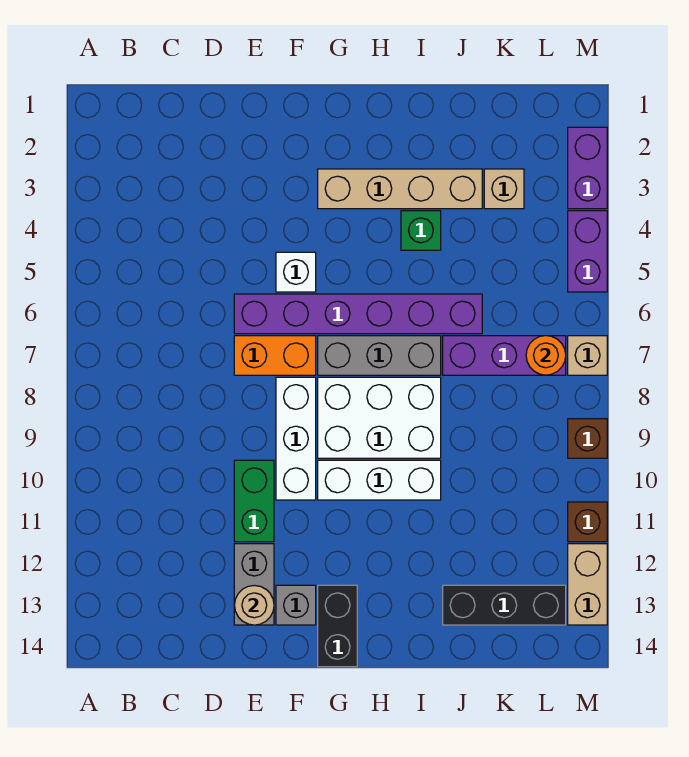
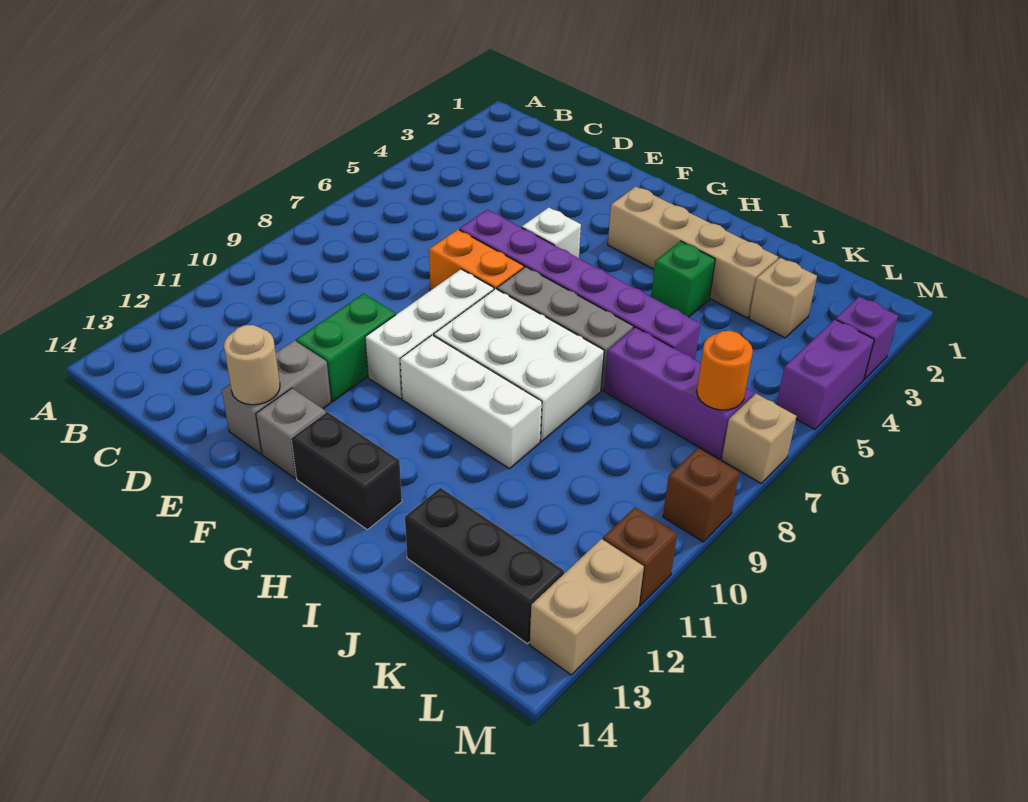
black brick G13:G14 level 1 -> black brick G13:H13 level 1
purple brick M2:M3 level 1 -> purple brick M3 level 1

